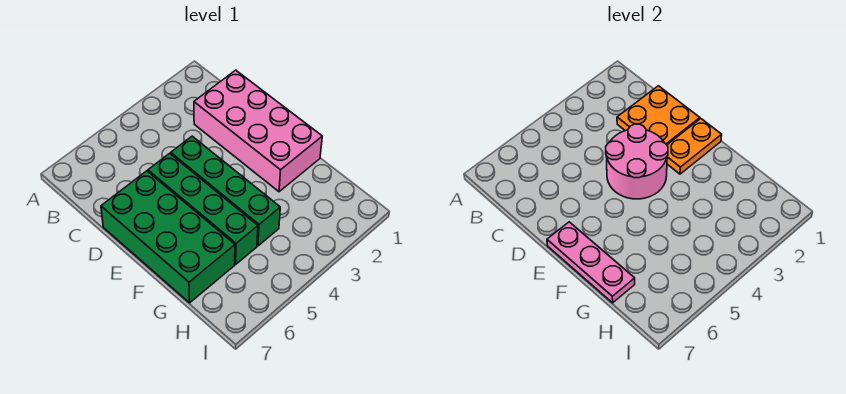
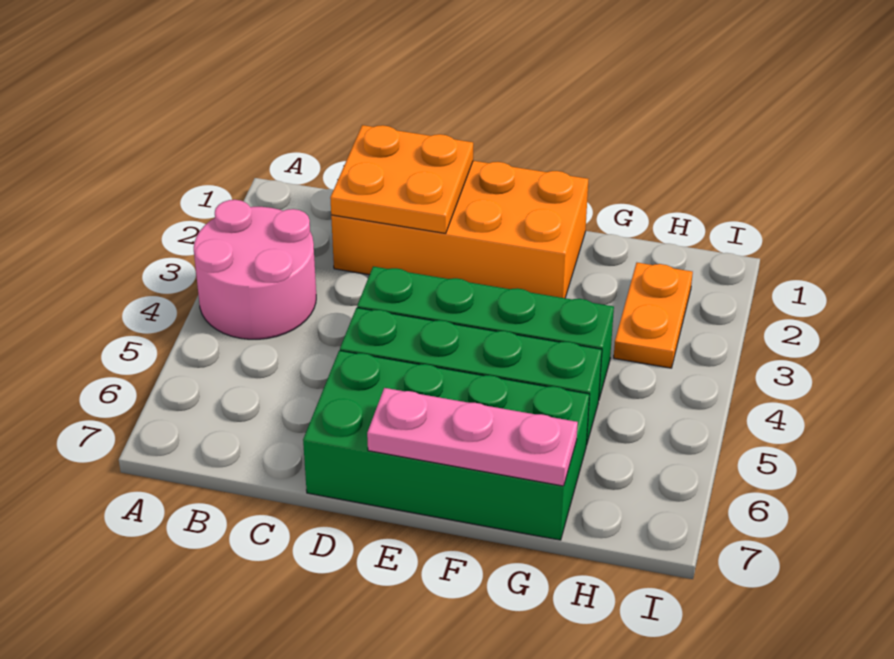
pink brick C1:F2 level 1 -> orange brick C1:F2 level 1
pink round brick D3:E4 level 2 -> pink round brick A3:B4 level 1
orange plate E1:E2 level 2 -> orange plate H2:H3 level 1

